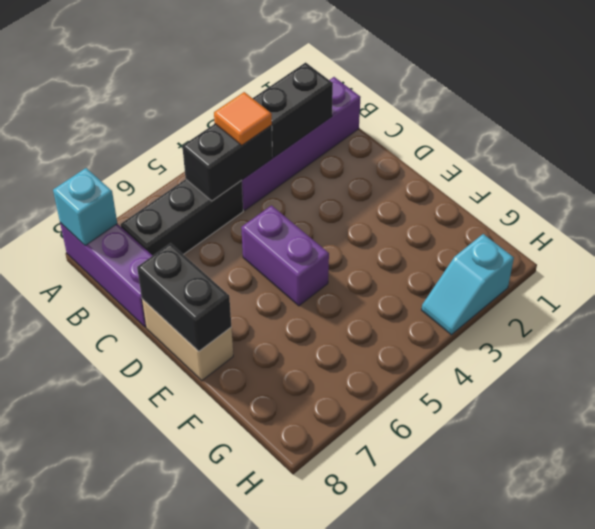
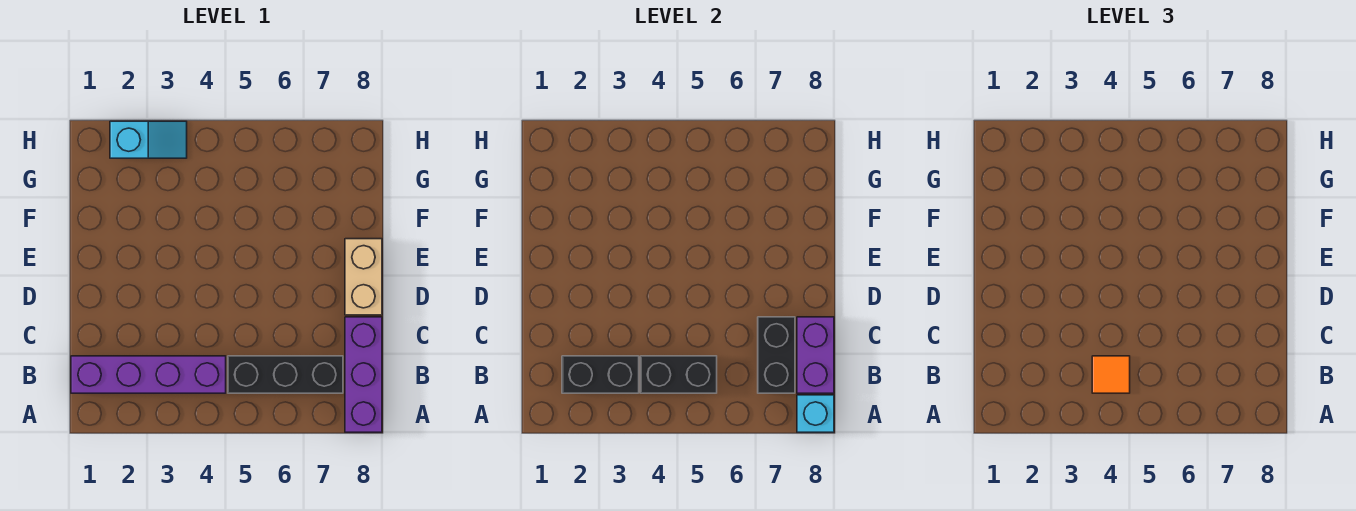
purple brick D5:E5 level 1 -> purple brick B8:C8 level 2
black brick D8:E8 level 2 -> black brick B7:C7 level 2

